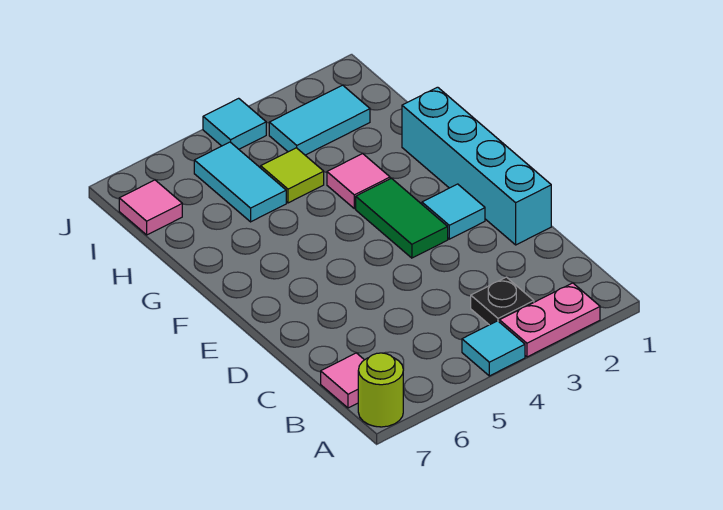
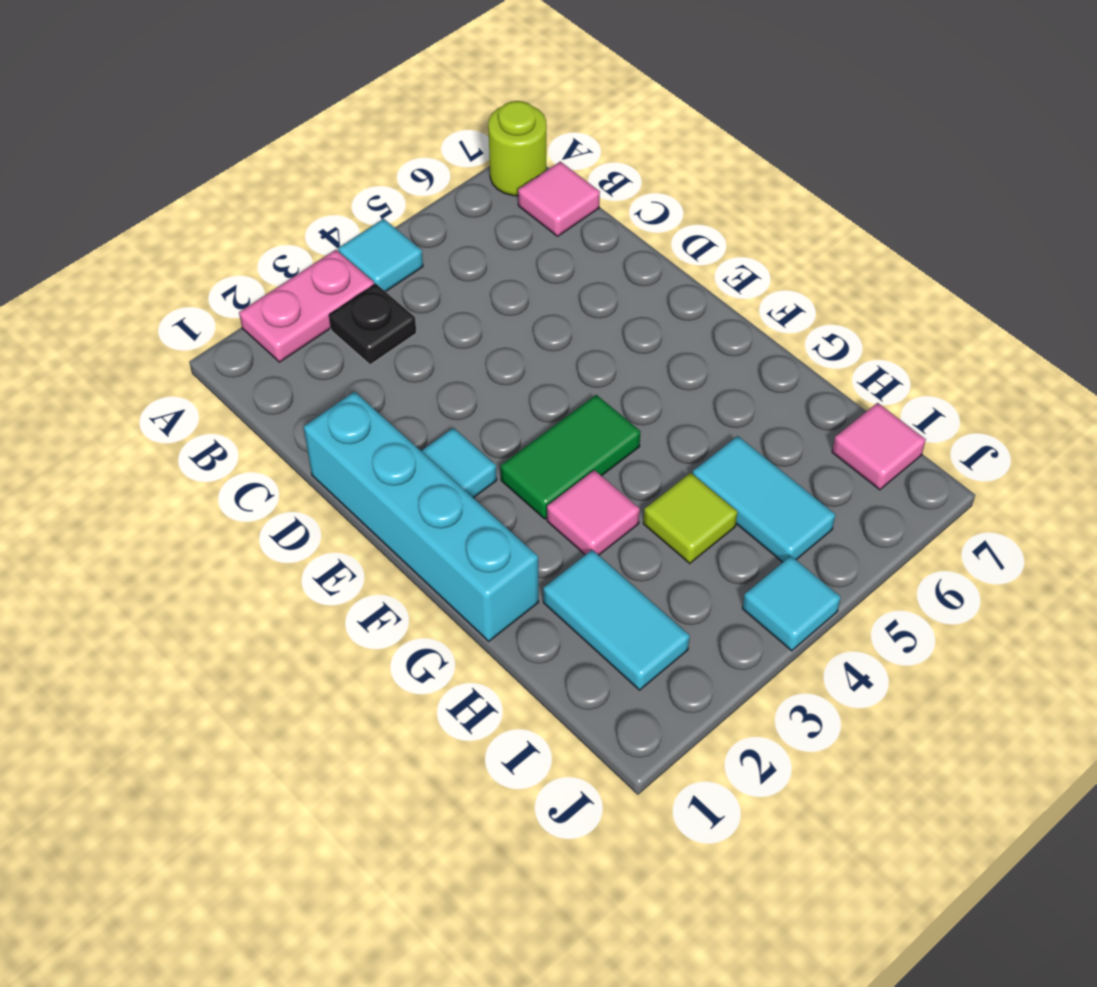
green tile E3:F3 level 1 -> green tile F3:F4 level 1
cyan tile I2:I3 level 1 -> cyan tile H2:I2 level 1

